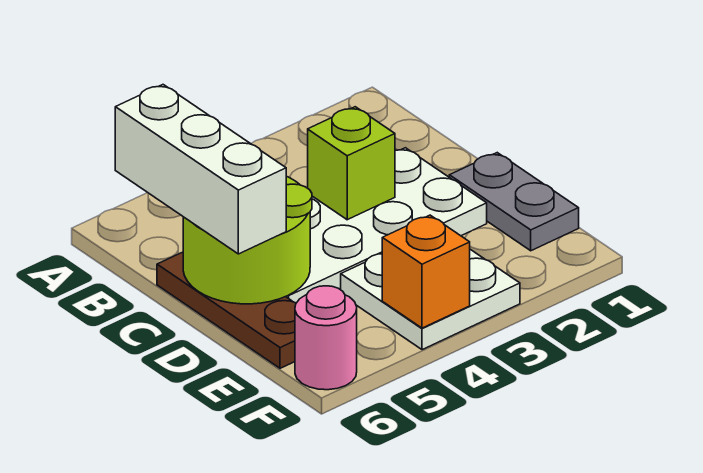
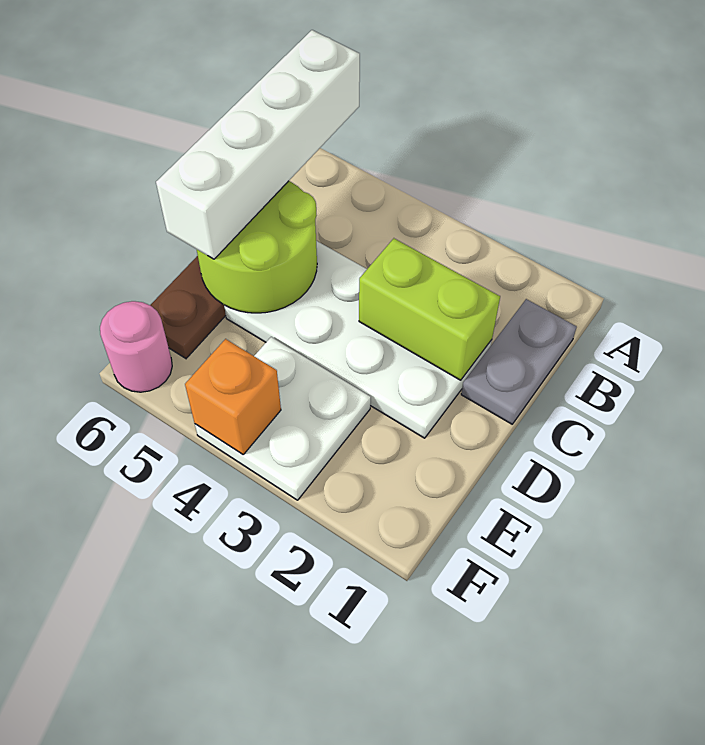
white brick B6:D6 level 3 -> white brick A6:D6 level 3
lime brick C3 level 2 -> lime brick C2:C3 level 2
grey plate D1:E1 level 1 -> grey plate B1:C1 level 1

